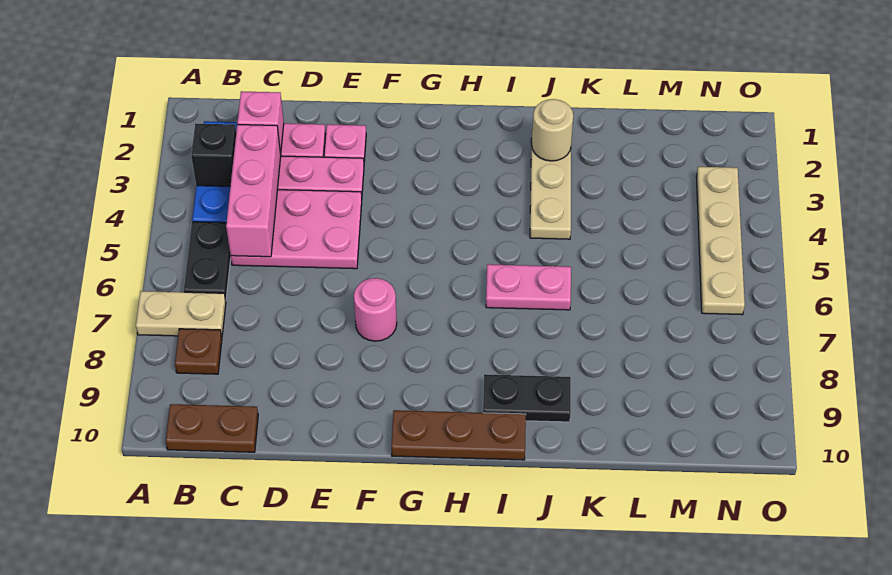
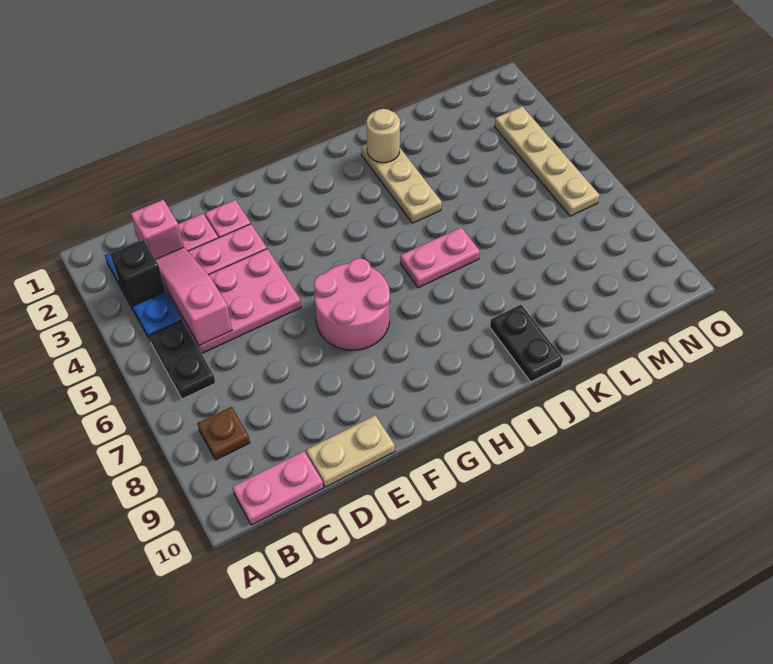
tan plate A7:B7 level 1 -> tan plate D10:E10 level 1
brown plate B10:C10 level 1 -> pink plate B10:C10 level 1
pink brick C3:C5 level 2 -> pink slope C3:C5 level 2 top 5
pink round brick F7 level 1 -> pink round brick F6:G7 level 1
brown plate G10:I10 level 1 -> none
black plate I9:J9 level 1 -> black plate J9:J10 level 1

